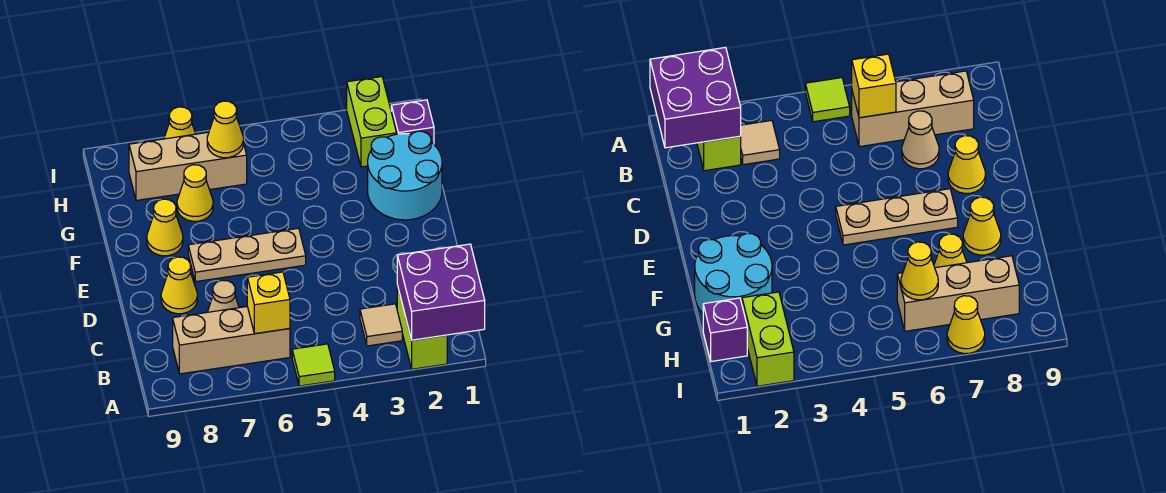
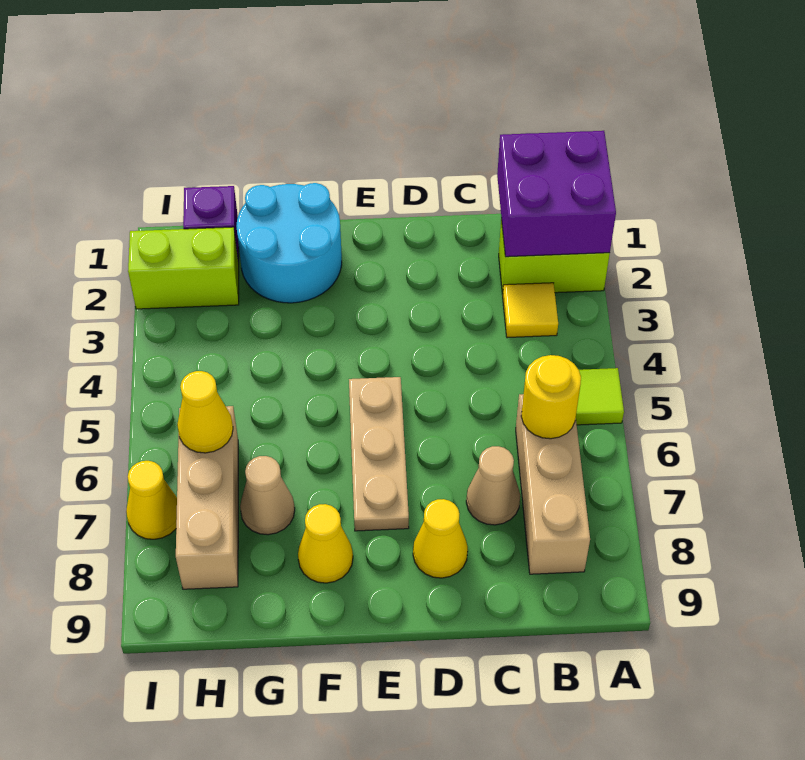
tan tile B3 level 1 -> yellow tile B3 level 1
yellow brick B6 level 2 -> yellow round brick B6 level 2
yellow cone G7 level 1 -> tan cone G7 level 1

